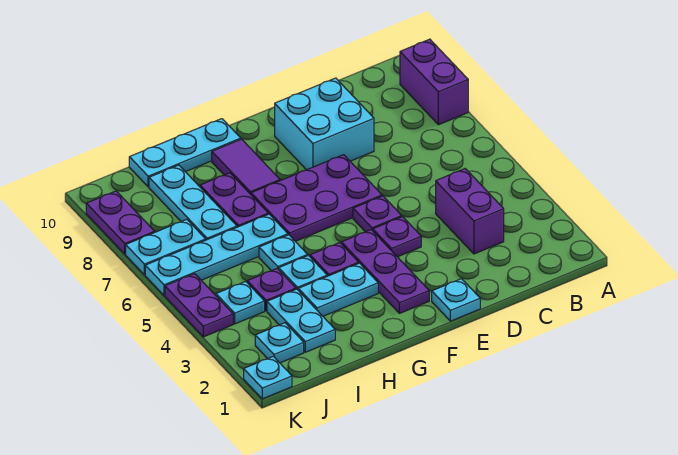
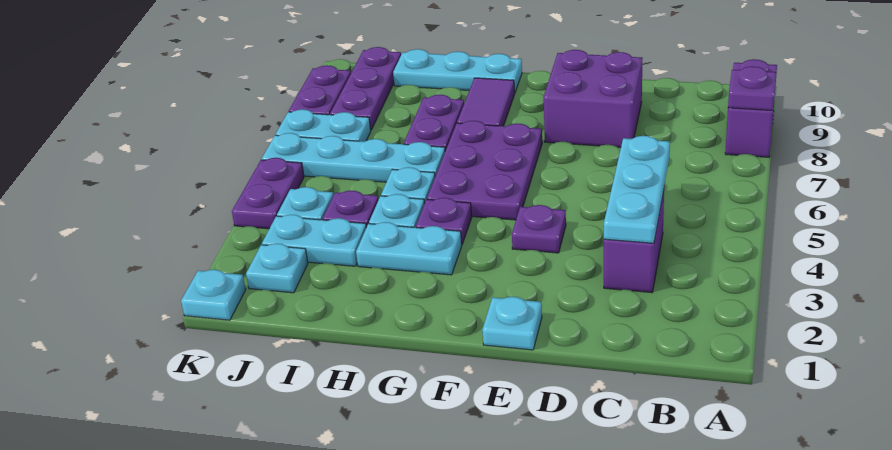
cyan brick D8:E9 level 1 -> purple brick D8:E9 level 1
purple plate E5 level 1 -> purple plate A8 level 2
purple plate E6:G7 level 1 -> purple plate F5:G7 level 1
purple plate F2:F4 level 1 -> purple plate J8:J10 level 1
cyan plate I2:I3 level 1 -> cyan plate I3:J3 level 1
cyan plate I7:I9 level 1 -> cyan plate C3:C5 level 2

